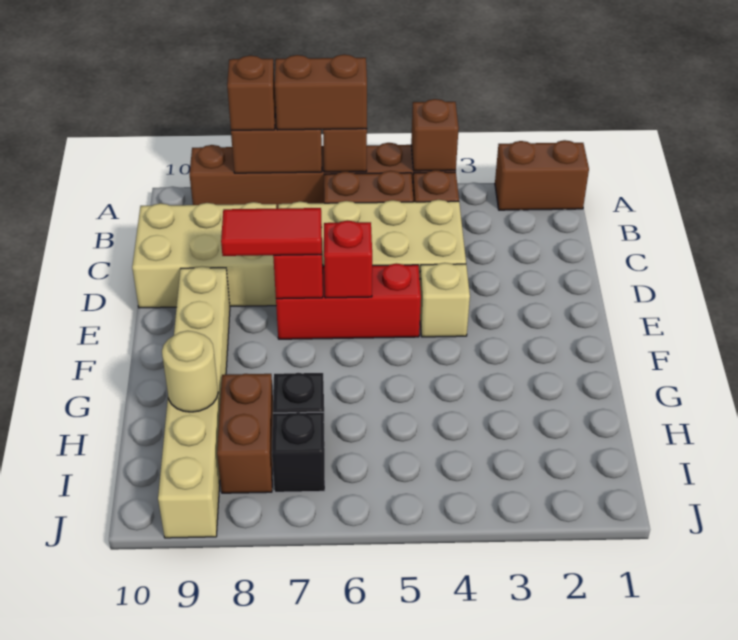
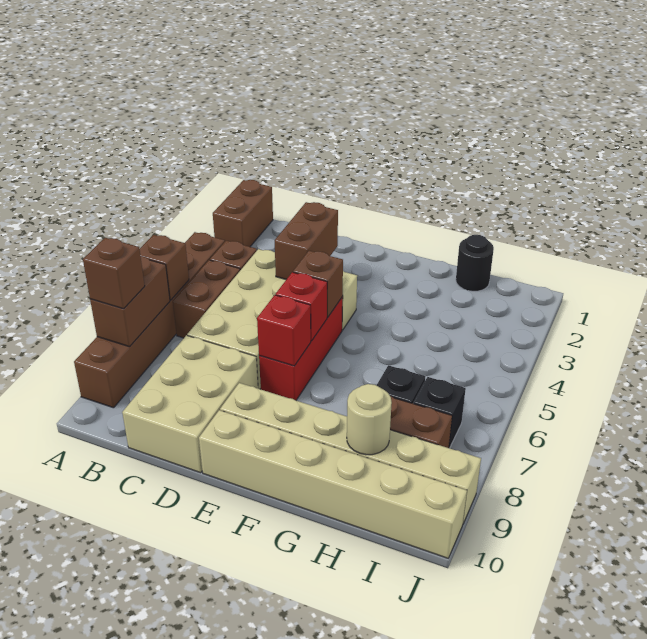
brown brick A4 level 2 -> brown brick E5 level 2
brown brick A6:A7 level 3 -> brown brick D3:D4 level 2
red tile E7:E8 level 3 -> none
none -> tan brick E10:J10 level 1
none -> black round brick H1 level 1

